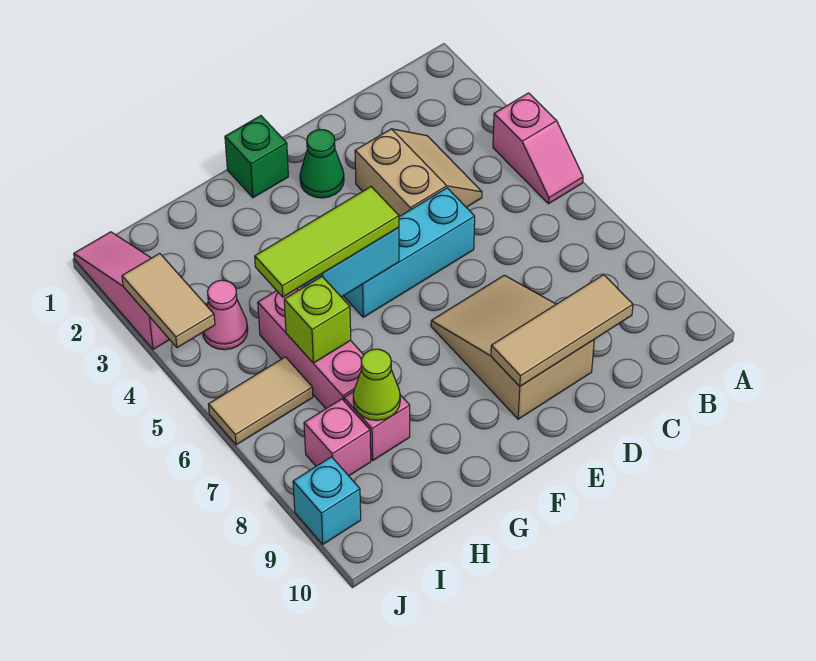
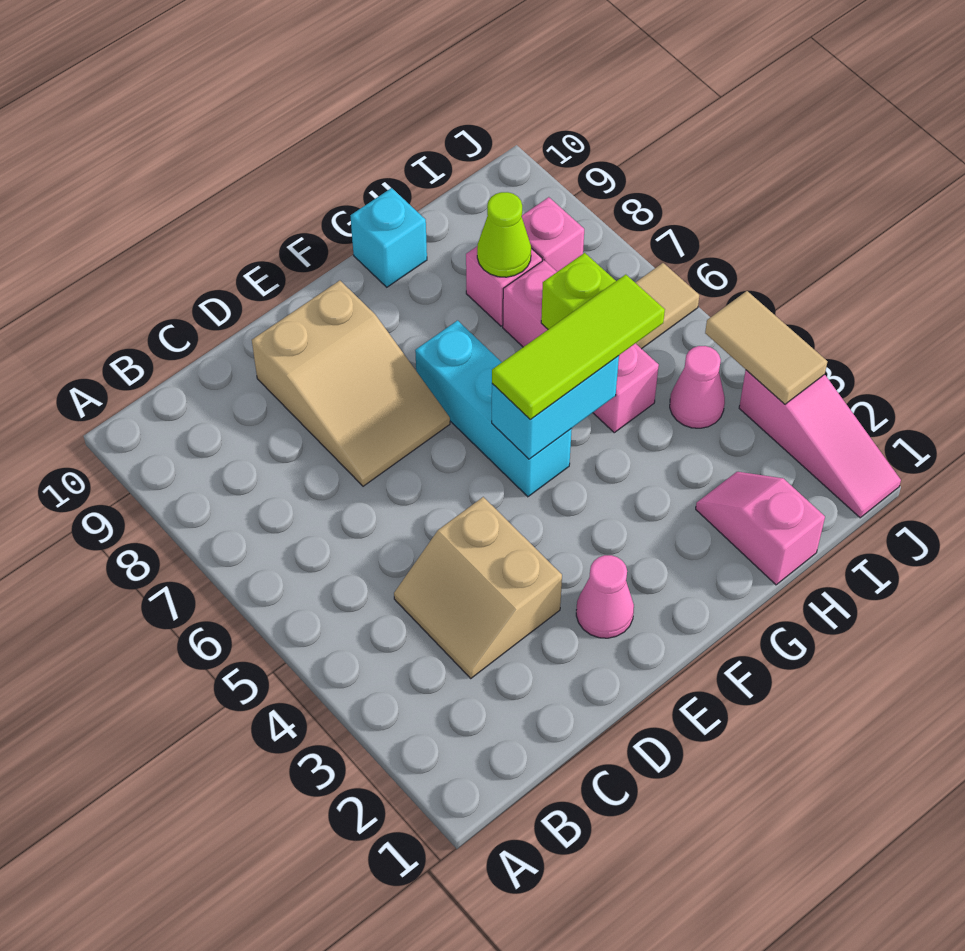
pink slope A4:A5 level 1 top 4 -> pink slope H1:H2 level 1 top 1
tan tile C9:E9 level 2 -> none
cyan brick D5:F5 level 1 -> cyan brick F5:F7 level 1
green cone E2 level 1 -> pink cone E2 level 1
green brick F1 level 1 -> none
cyan brick J9 level 1 -> cyan brick G10 level 1

